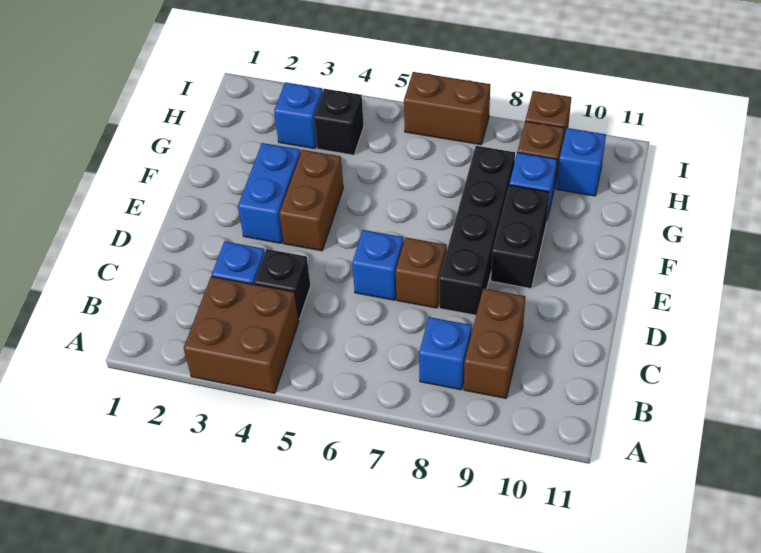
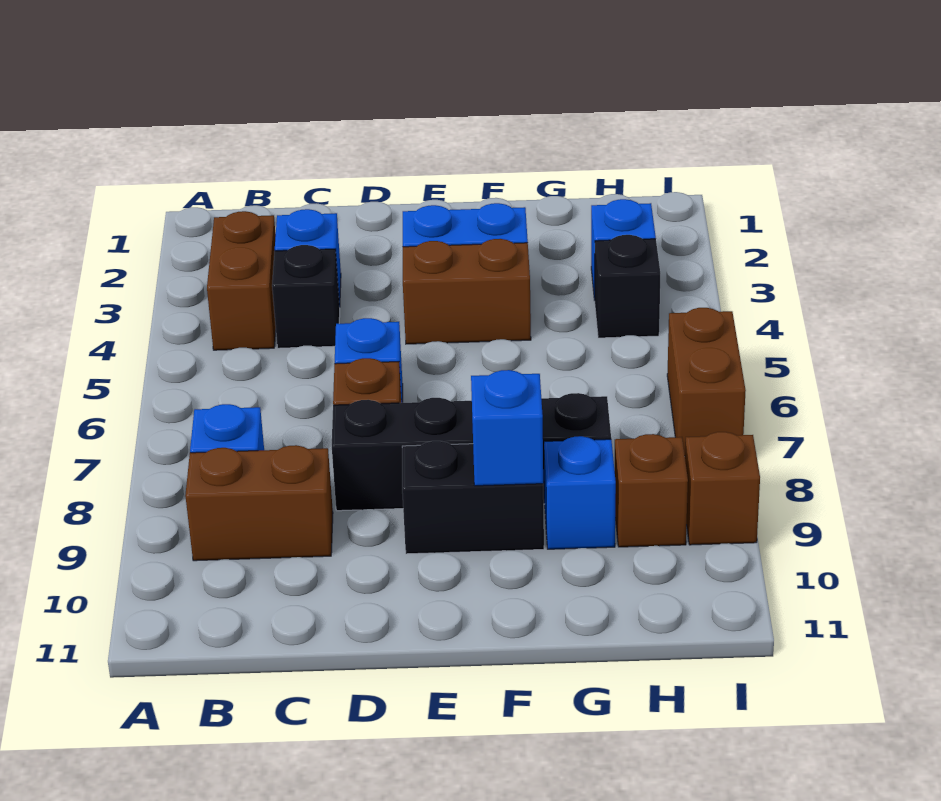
brown brick A3:B4 level 1 -> brown brick B3:B4 level 1
blue brick H10 level 1 -> blue brick F9 level 2

